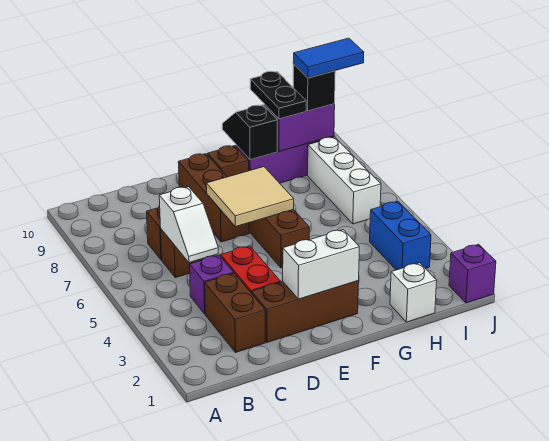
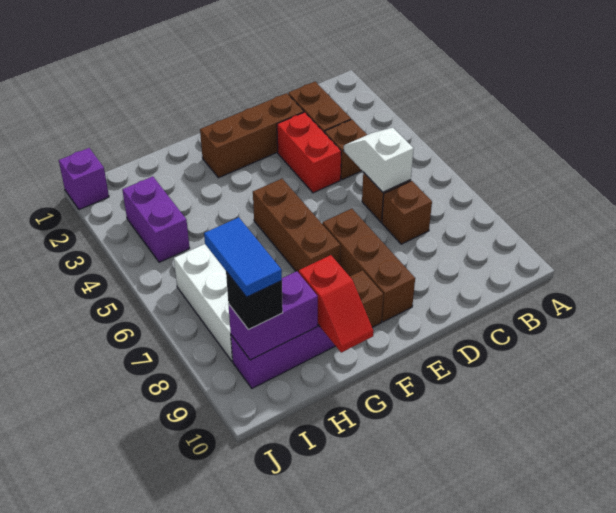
purple brick C4 level 1 -> brown brick C4 level 1
white brick E2:F2 level 2 -> none
tan tile E6:F7 level 2 -> none
black slope G9:G10 level 2 top 9 -> red slope G9:G10 level 2 top 9
white brick H1 level 1 -> none
black plate H9:H10 level 3 -> none
blue brick I3:I4 level 1 -> purple brick I3:I4 level 1
blue tile I9:J9 level 4 -> blue tile I8:I9 level 4

